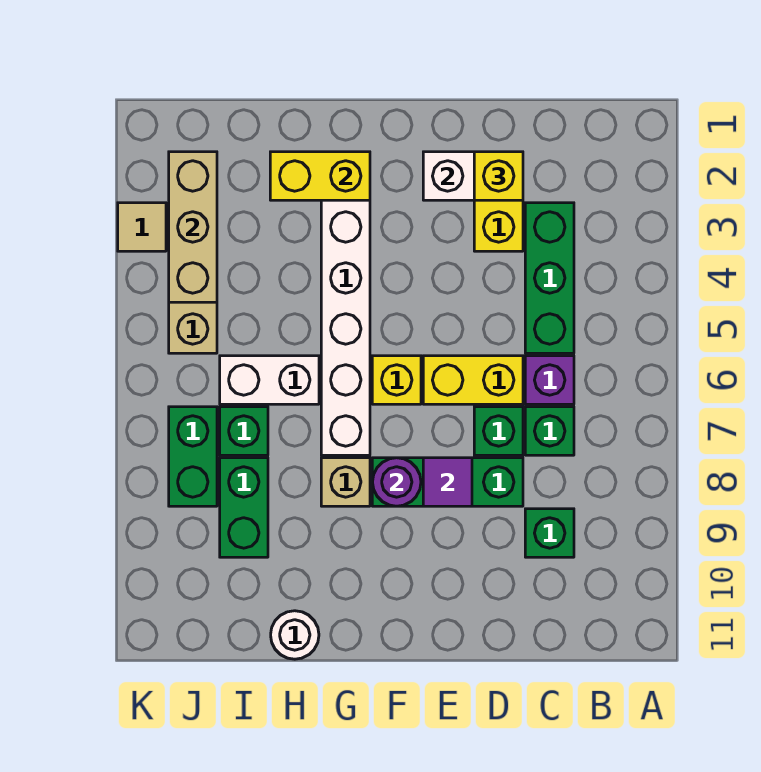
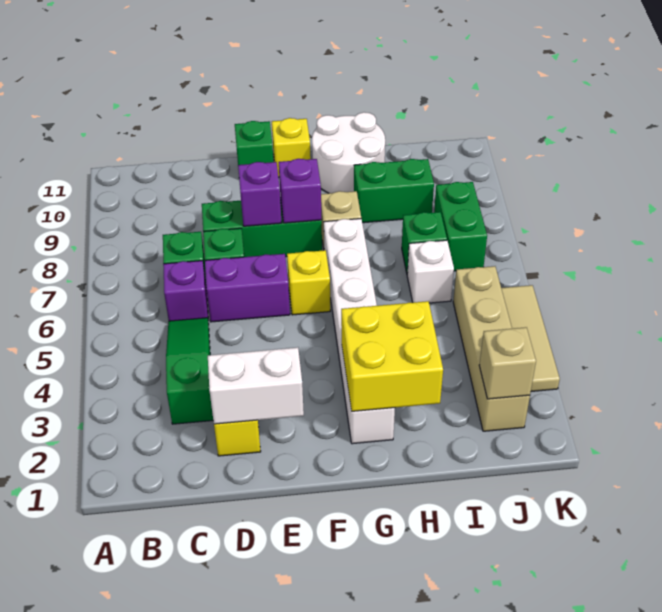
green brick C3:C5 level 1 -> green slope C3:C5 level 1 top 3
green brick C9 level 1 -> green brick E11 level 1
yellow brick D2 level 3 -> yellow brick F11 level 1
yellow brick D6:E6 level 1 -> purple brick D6:E6 level 1
purple tile E8 level 2 -> purple brick E8 level 2
purple round brick F8 level 2 -> purple brick F8 level 2
yellow brick G2:H2 level 2 -> yellow brick G2:H3 level 2
white brick H6:I6 level 1 -> white brick I6 level 1
white round brick H11 level 1 -> white round brick G10:H11 level 1
green brick I8:I9 level 1 -> green brick H9:I9 level 1
tan brick J2:J4 level 2 -> tan brick J2 level 2
tan tile K3 level 1 -> tan tile K3:K5 level 1

